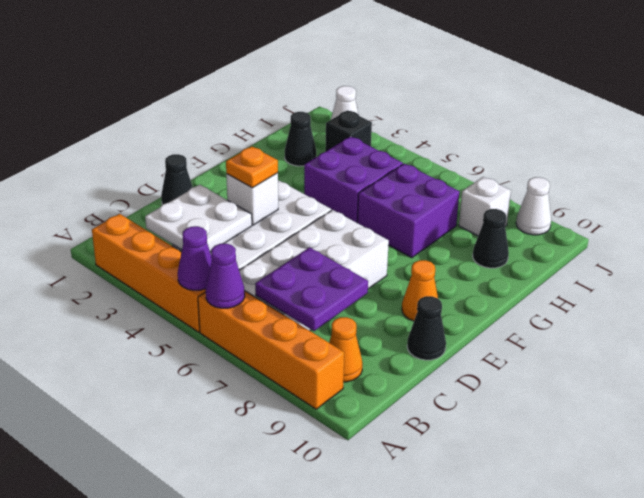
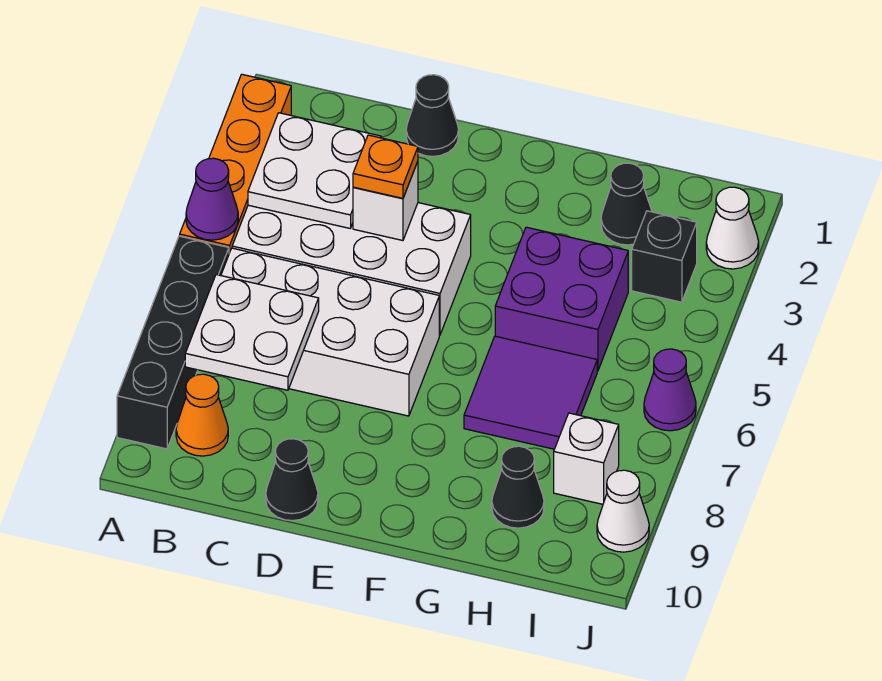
orange brick A6:A9 level 1 -> black brick A6:A9 level 1
purple cone A6 level 2 -> purple cone J6 level 1
purple plate B7:C8 level 2 -> white plate B7:C8 level 2
orange cone E9 level 1 -> none
purple brick G6:H7 level 1 -> purple tile G6:H7 level 1

